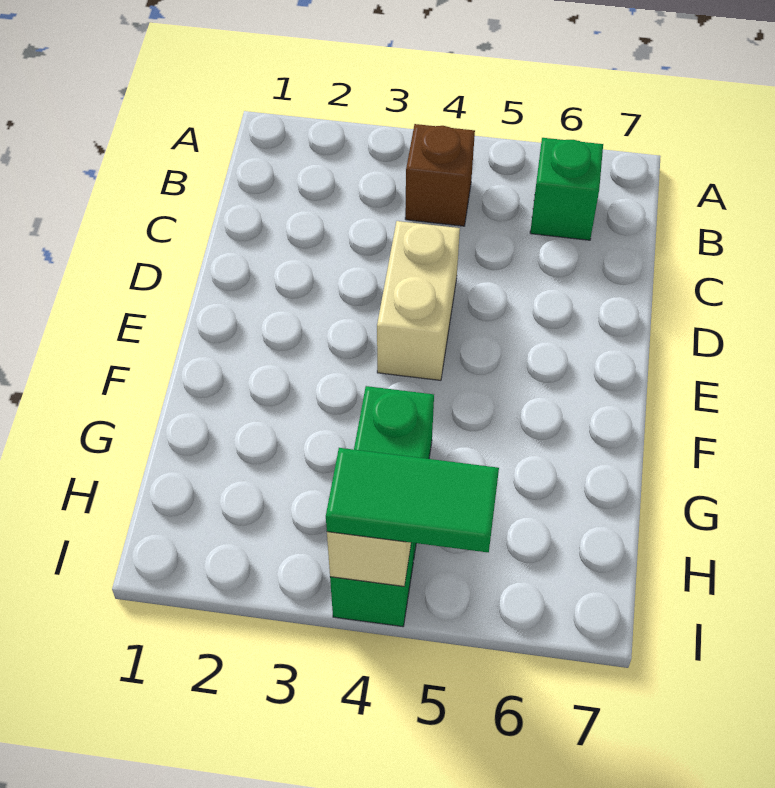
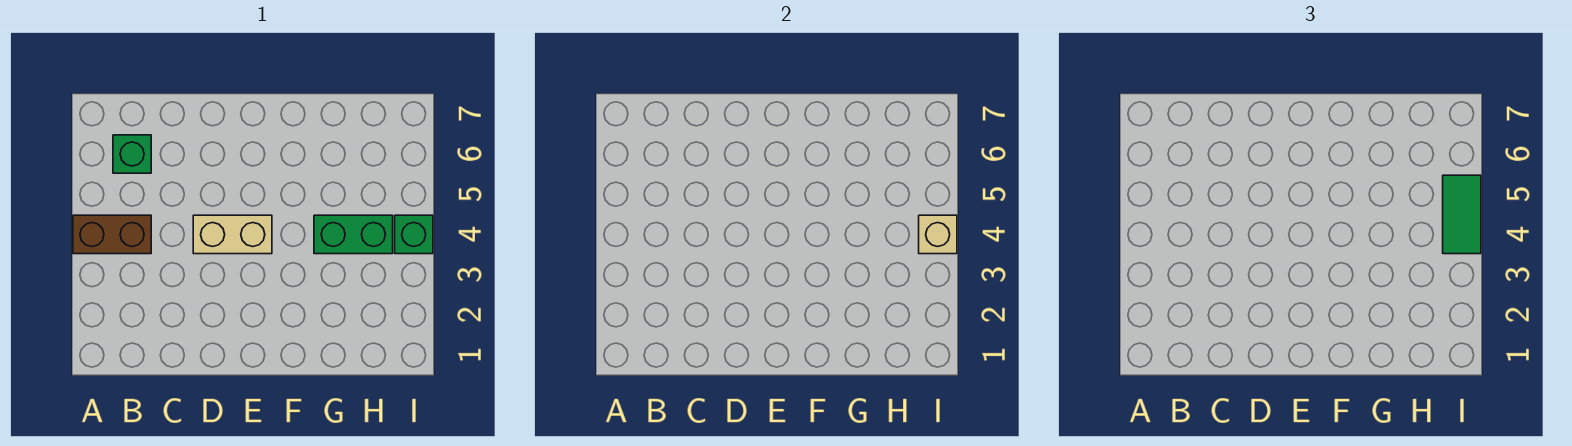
brown brick B4 level 1 -> brown brick A4:B4 level 1

